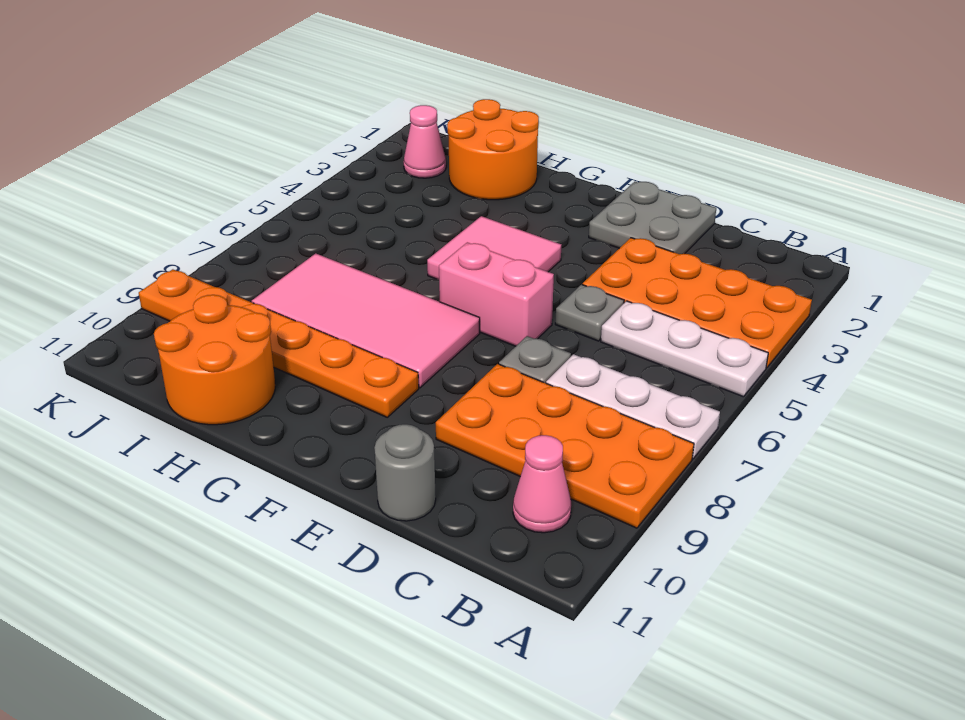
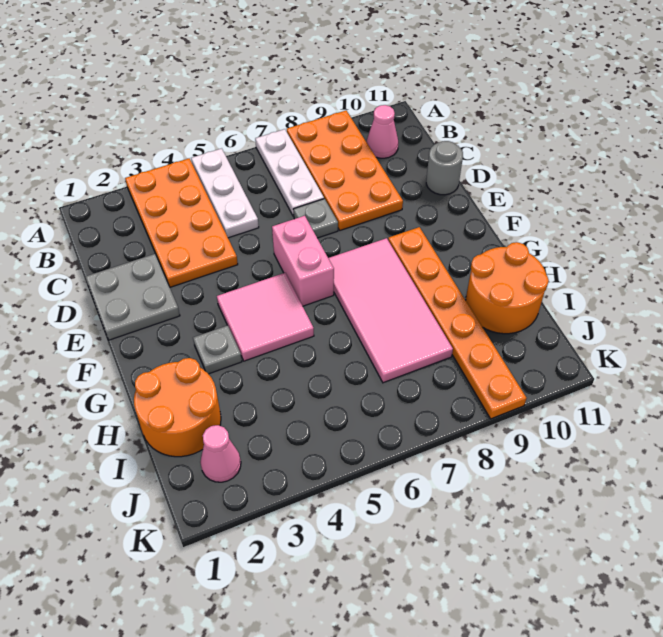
grey plate D5 level 1 -> grey plate G3 level 1

